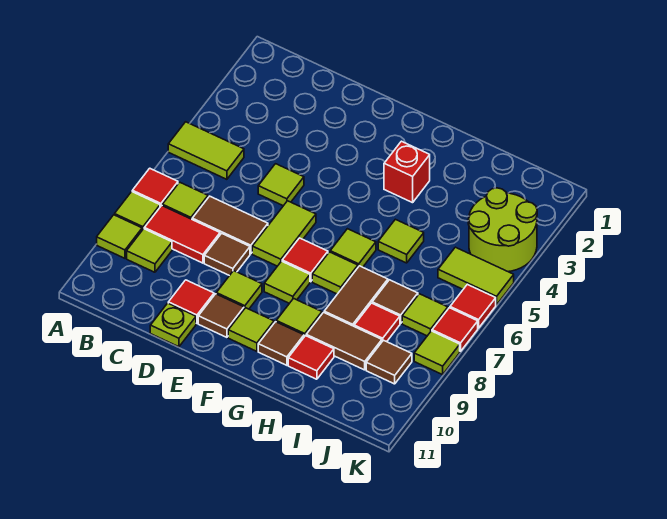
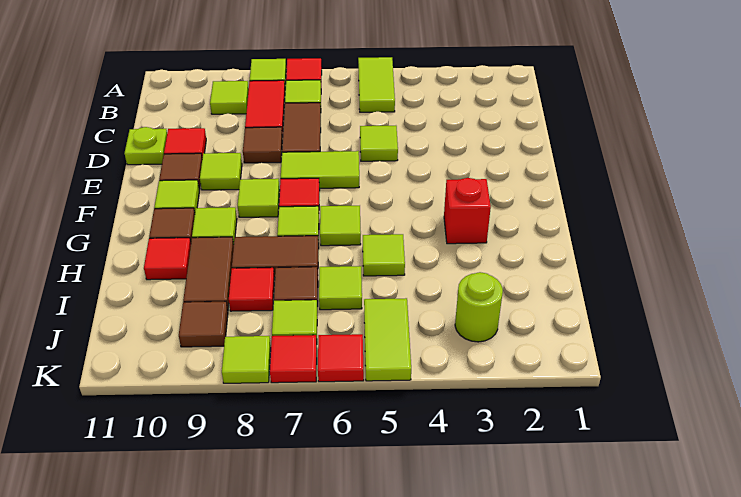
lime tile A9 level 1 -> lime tile I6 level 1
lime round brick J3:K4 level 1 -> lime round brick J3 level 1

